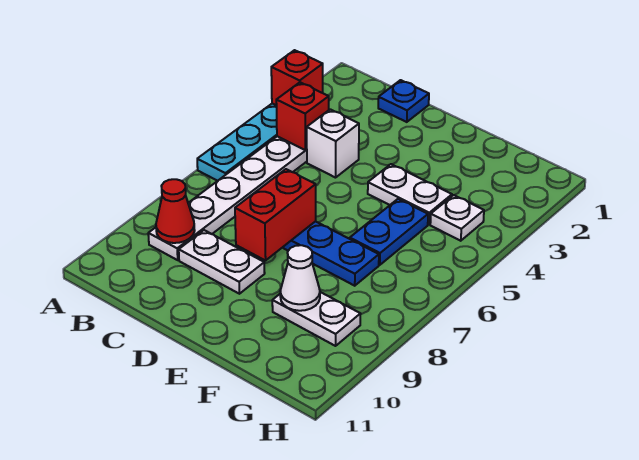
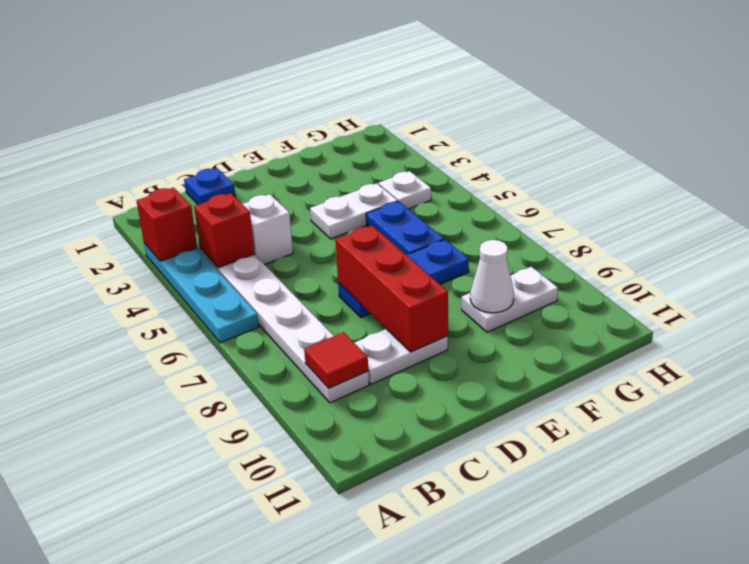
red cone B9 level 2 -> red tile B9 level 2
red brick D7:D8 level 2 -> red brick D7:D9 level 2

